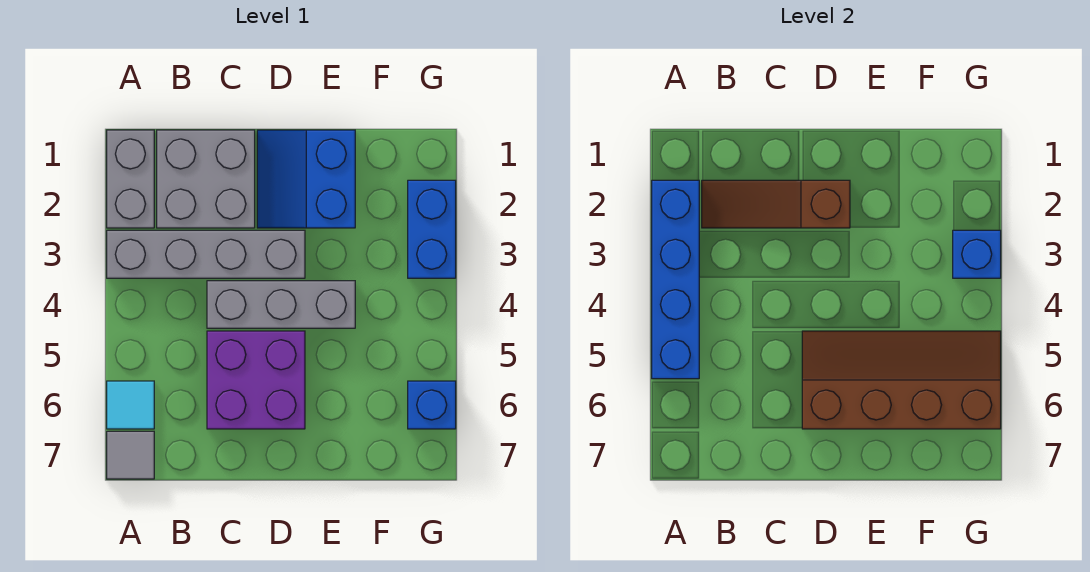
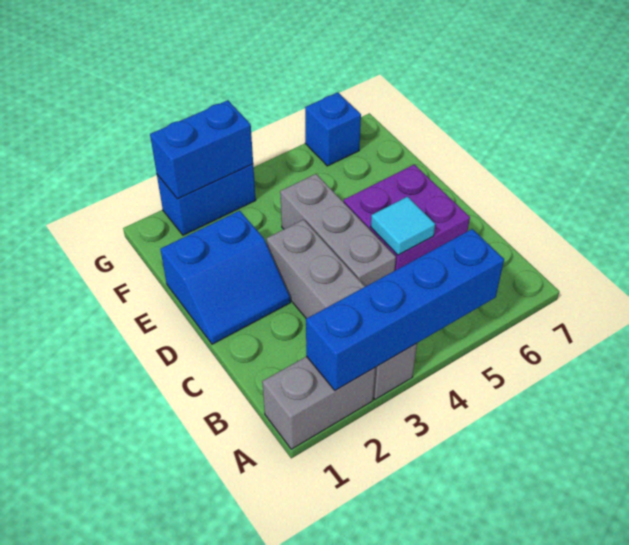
cyan tile A6 level 1 -> cyan tile C5 level 2
grey tile A7 level 1 -> none
grey brick B1:C2 level 1 -> none
brown slope B2:D2 level 2 top D -> none
brown slope D5:G6 level 2 top 6 -> none
blue brick G3 level 2 -> blue brick G2:G3 level 2

